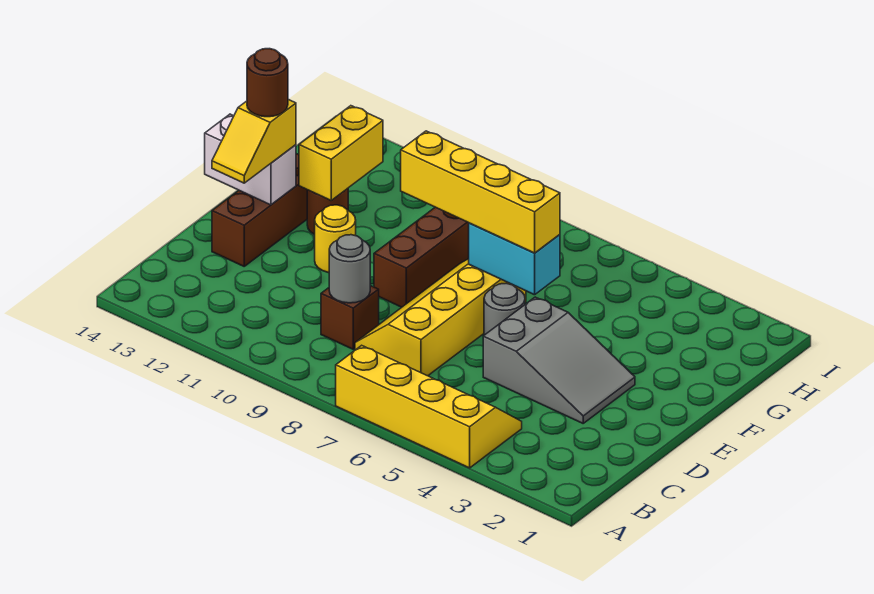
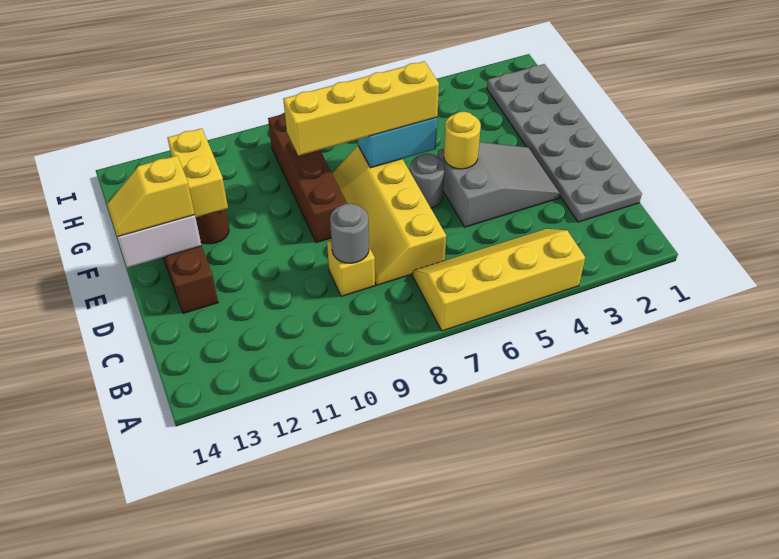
none -> grey plate C1:H2 level 1
brown brick C9 level 1 -> yellow brick C9 level 1
yellow slope D13:E13 level 3 top E -> yellow slope E13:E14 level 3 top 13
yellow round brick E11 level 1 -> yellow round brick E5 level 2
brown round brick E13 level 4 -> none

